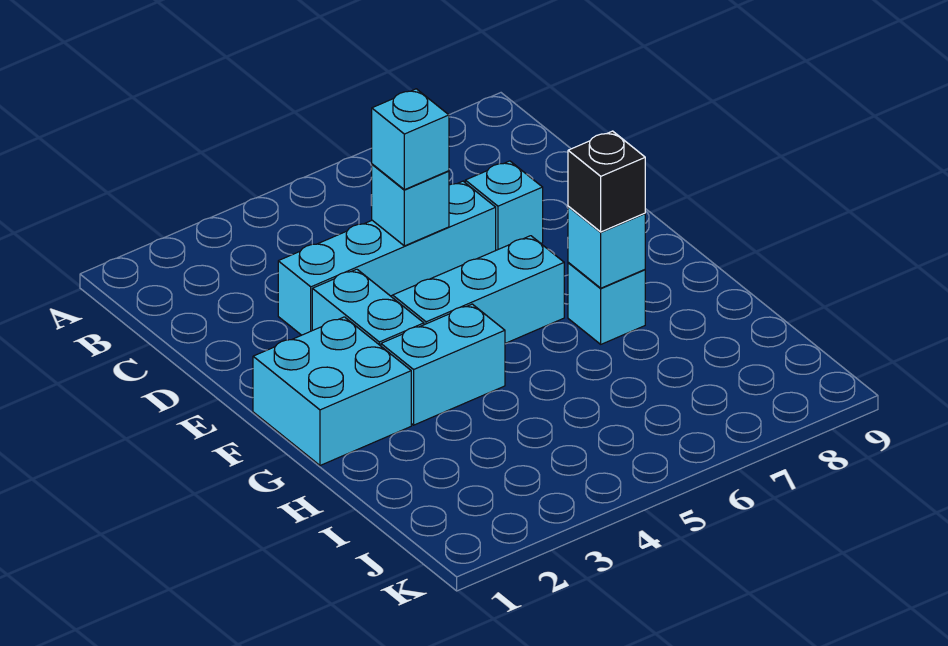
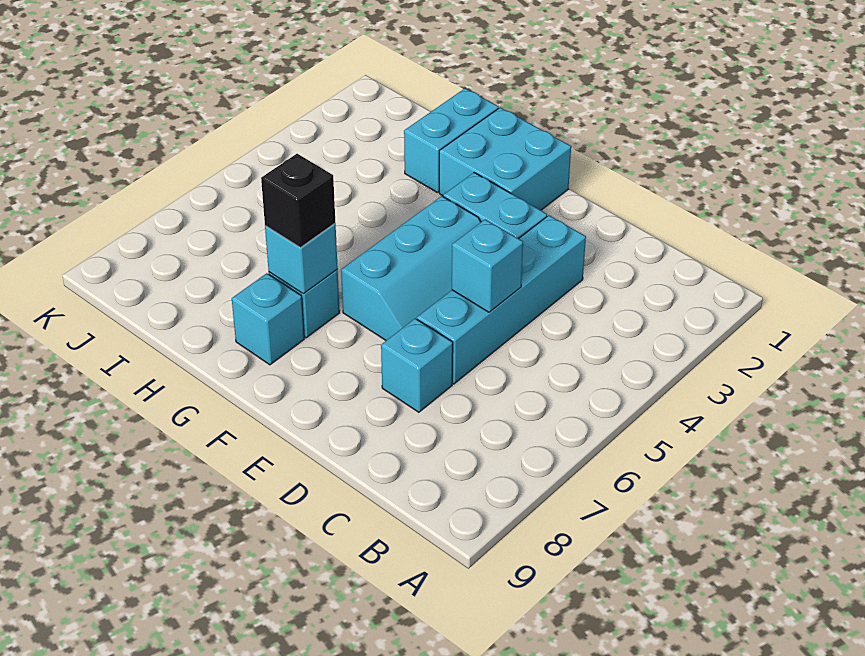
cyan brick D5 level 3 -> cyan brick G8 level 1
cyan brick G3:G4 level 1 -> cyan brick H1:H2 level 1

